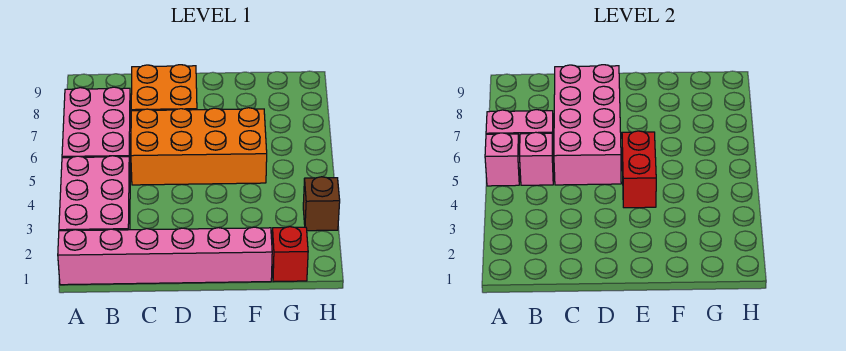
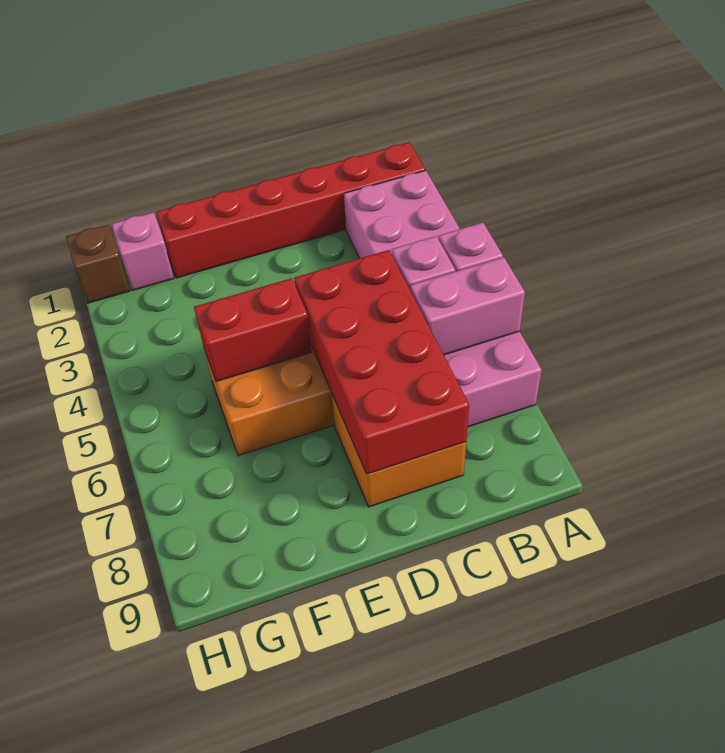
pink brick A1:F1 level 1 -> red brick A1:F1 level 1
pink brick C5:D8 level 2 -> red brick C5:D8 level 2
red brick E4:E5 level 2 -> red brick E5:F5 level 2
red brick G1 level 1 -> pink brick G1 level 1
brown brick H3 level 1 -> brown brick H1 level 1

